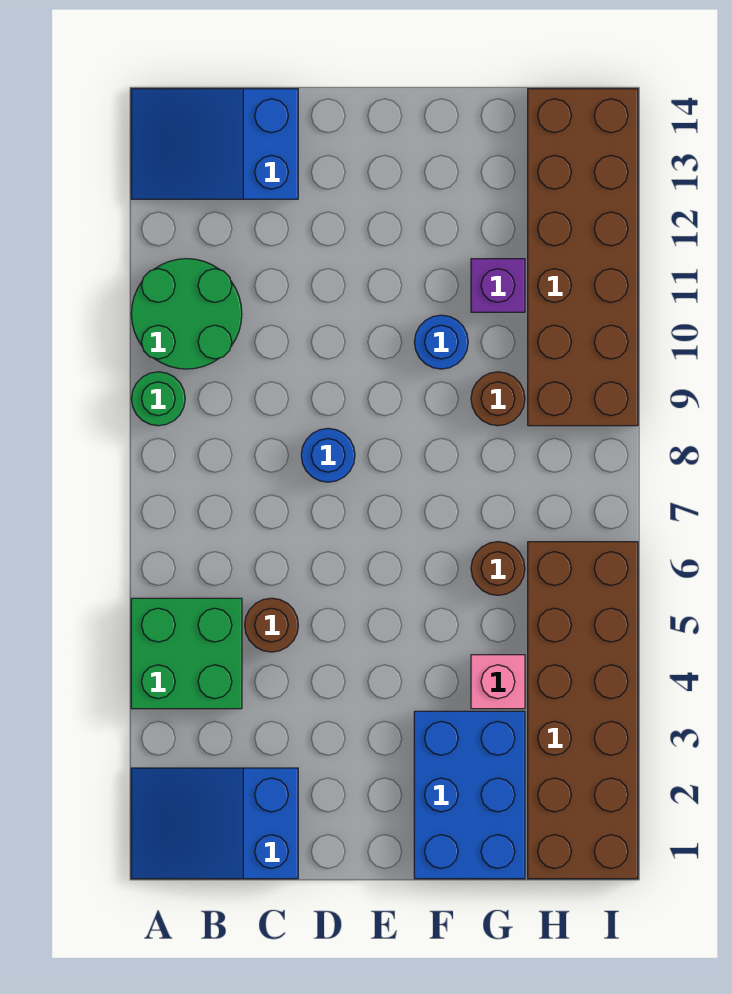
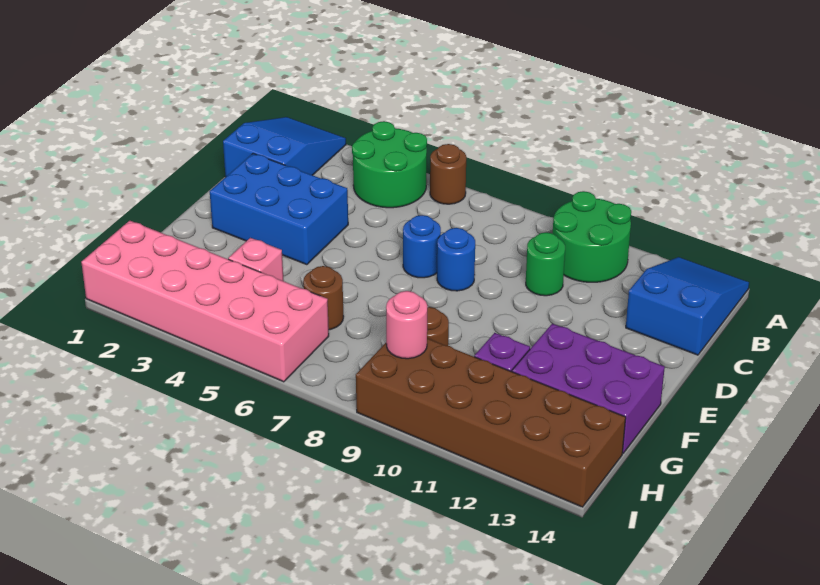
green brick A4:B5 level 1 -> green round brick A4:B5 level 1
green round brick A9 level 1 -> green round brick C10 level 1
brown round brick C5 level 1 -> brown round brick A6 level 1
blue brick F1:G3 level 1 -> blue brick D2:E4 level 1
blue round brick F10 level 1 -> blue round brick D7 level 1
none -> purple brick F12:G14 level 1
brown brick H1:I6 level 1 -> pink brick H1:I6 level 1
none -> pink round brick H9 level 2

